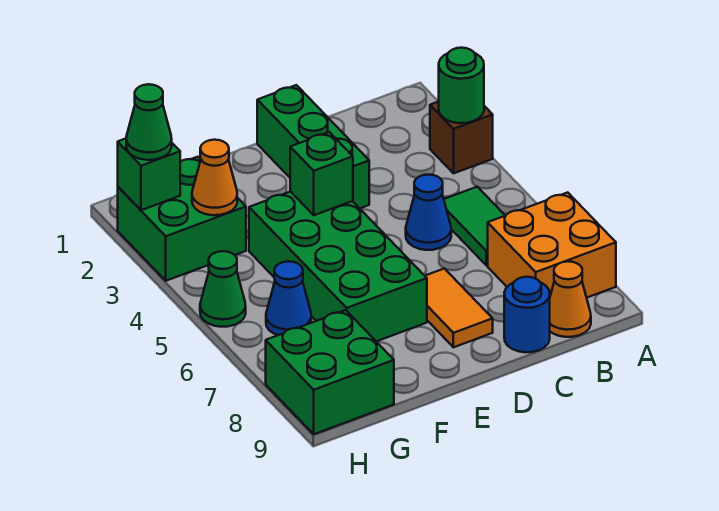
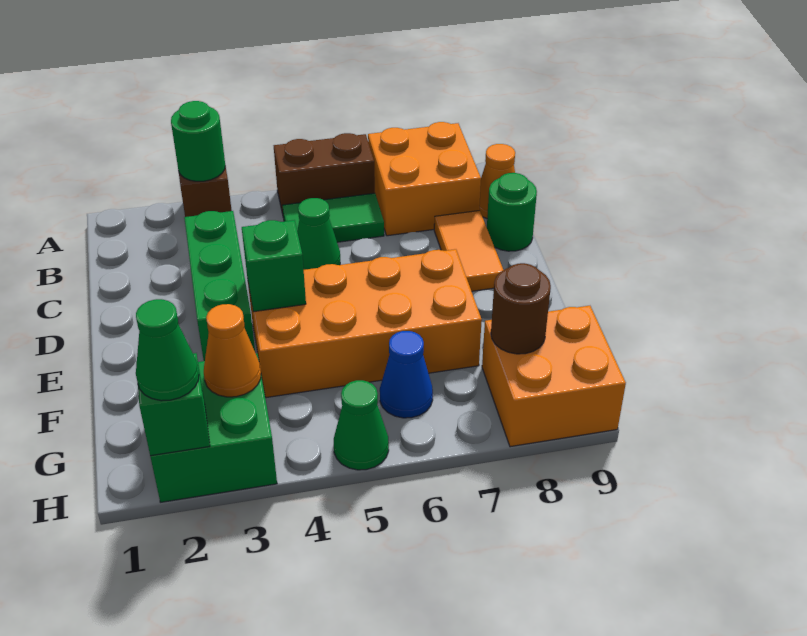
none -> brown brick A5:A6 level 1
blue cone C5 level 1 -> green cone C5 level 1
blue round brick C9 level 1 -> green round brick C9 level 1
green brick D1:D3 level 1 -> green brick C3:E3 level 1
orange tile D7:D8 level 1 -> orange tile C8:D8 level 1
green brick E4:F7 level 1 -> orange brick E4:F7 level 1
green brick G8:H9 level 1 -> orange brick G8:H9 level 1
none -> brown round brick G8 level 2

